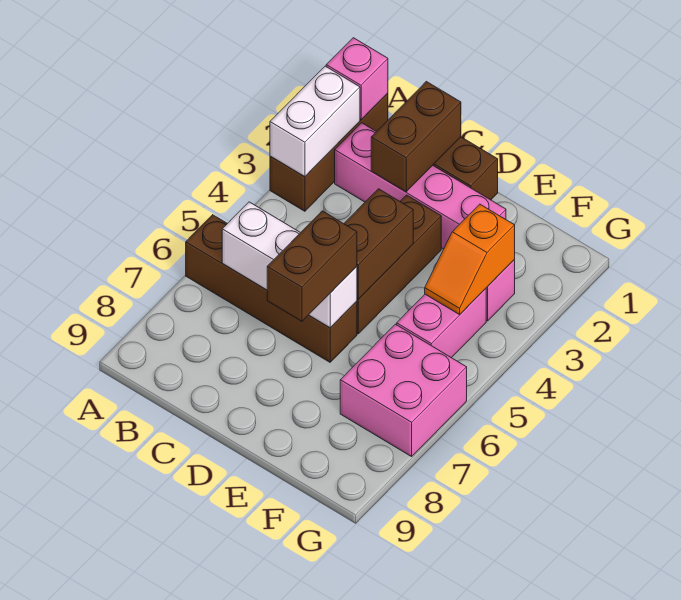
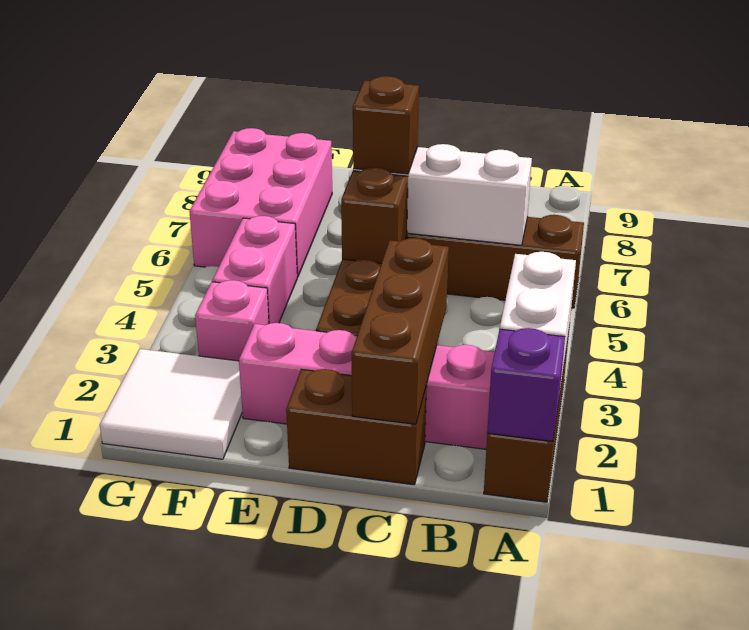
pink brick A1 level 2 -> purple brick A1 level 2
brown brick C1:C2 level 2 -> brown brick C1:C3 level 2
brown brick D4:D5 level 2 -> brown brick D5 level 2
brown brick D6:D7 level 3 -> brown brick D6 level 3
none -> white tile F1:G2 level 1
orange slope F3:F4 level 2 top 3 -> none
pink brick F6:G7 level 1 -> pink brick F6:G8 level 1

